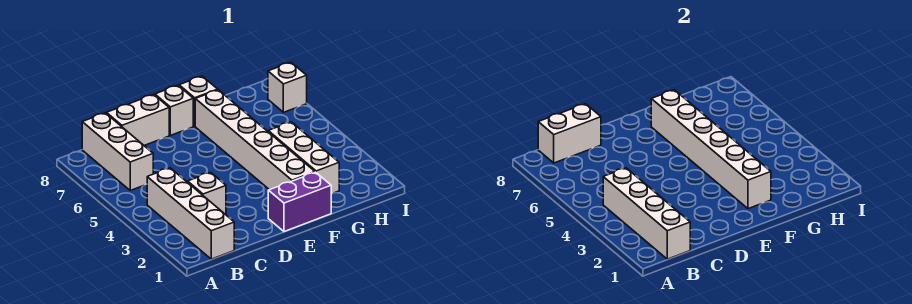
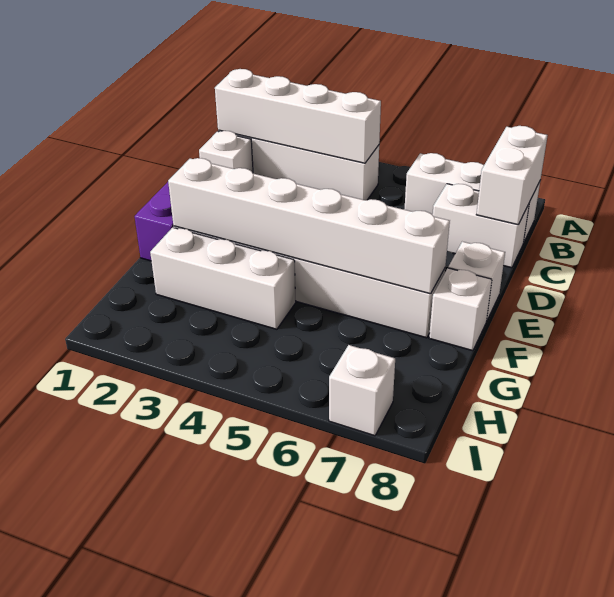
white brick C3 level 1 -> white brick C1 level 1
white brick C8:D8 level 1 -> white brick C7:C8 level 1

